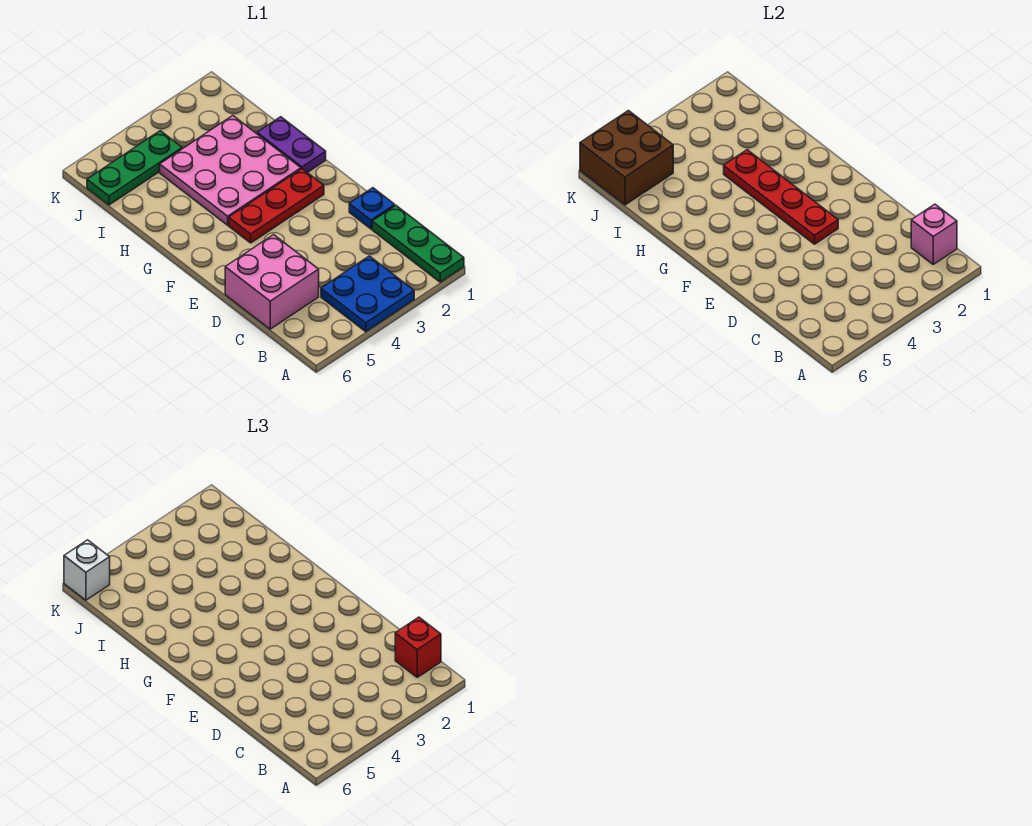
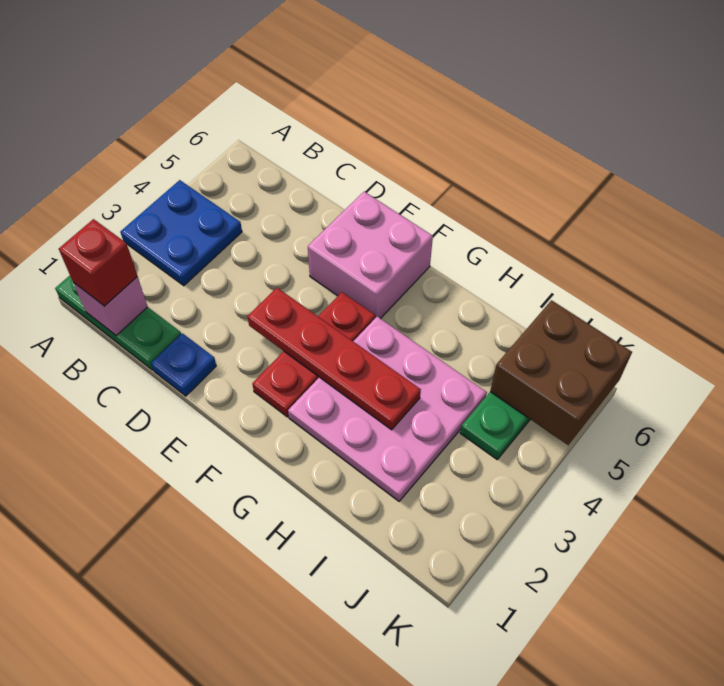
pink brick C5:D6 level 1 -> pink brick E5:F6 level 1
purple plate G1:H1 level 1 -> none
white brick K6 level 3 -> none

